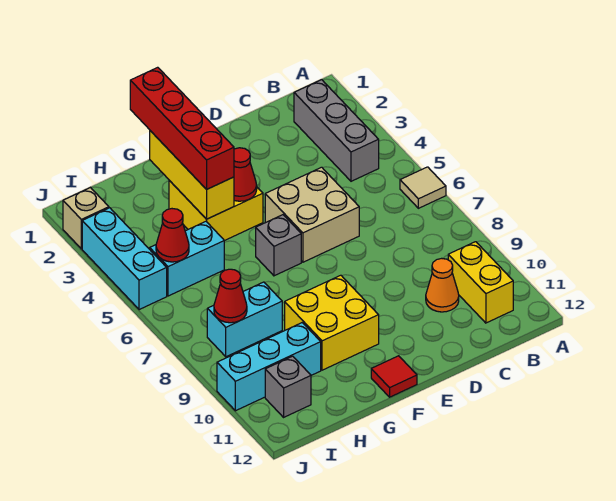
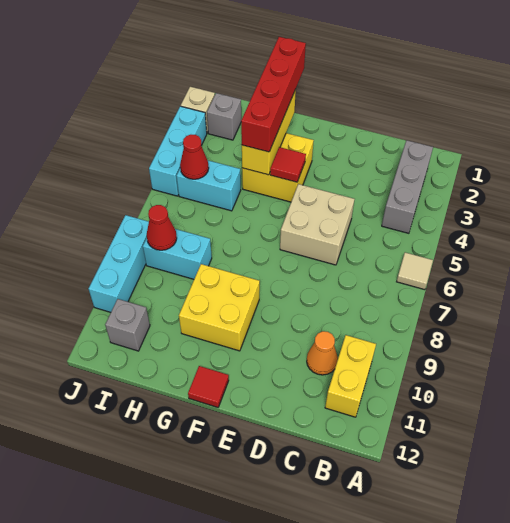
red cone F4 level 2 -> red tile F4 level 2
grey brick F6 level 1 -> grey brick I2 level 1
cyan brick H10:J10 level 1 -> cyan brick J8:J10 level 1

